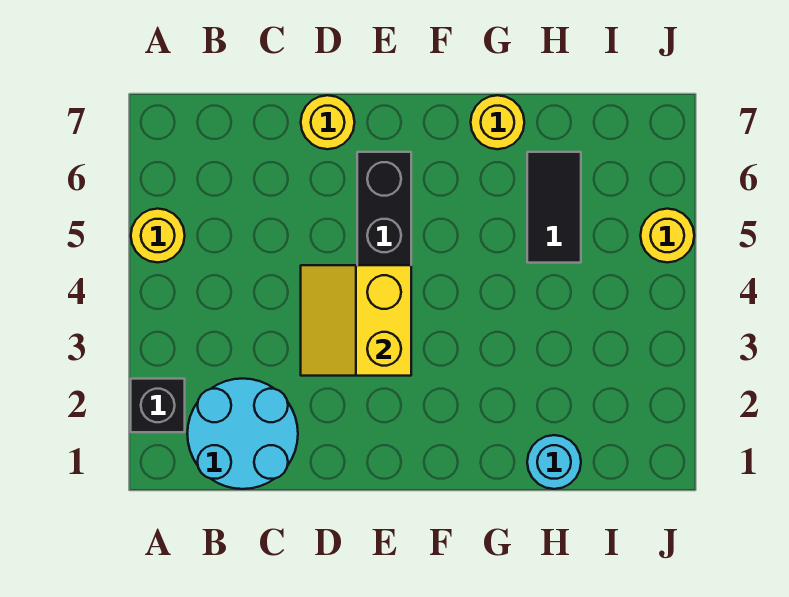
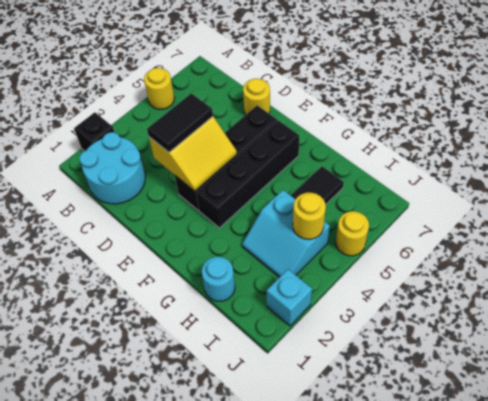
yellow slope D3:E4 level 2 top E -> yellow slope D3:E4 level 2 top D
none -> black tile D3:D4 level 3
none -> black brick F3:F6 level 1
yellow round brick G7 level 1 -> yellow round brick I4 level 2
none -> cyan slope H3:I4 level 1 top 4
none -> cyan brick J2 level 1

